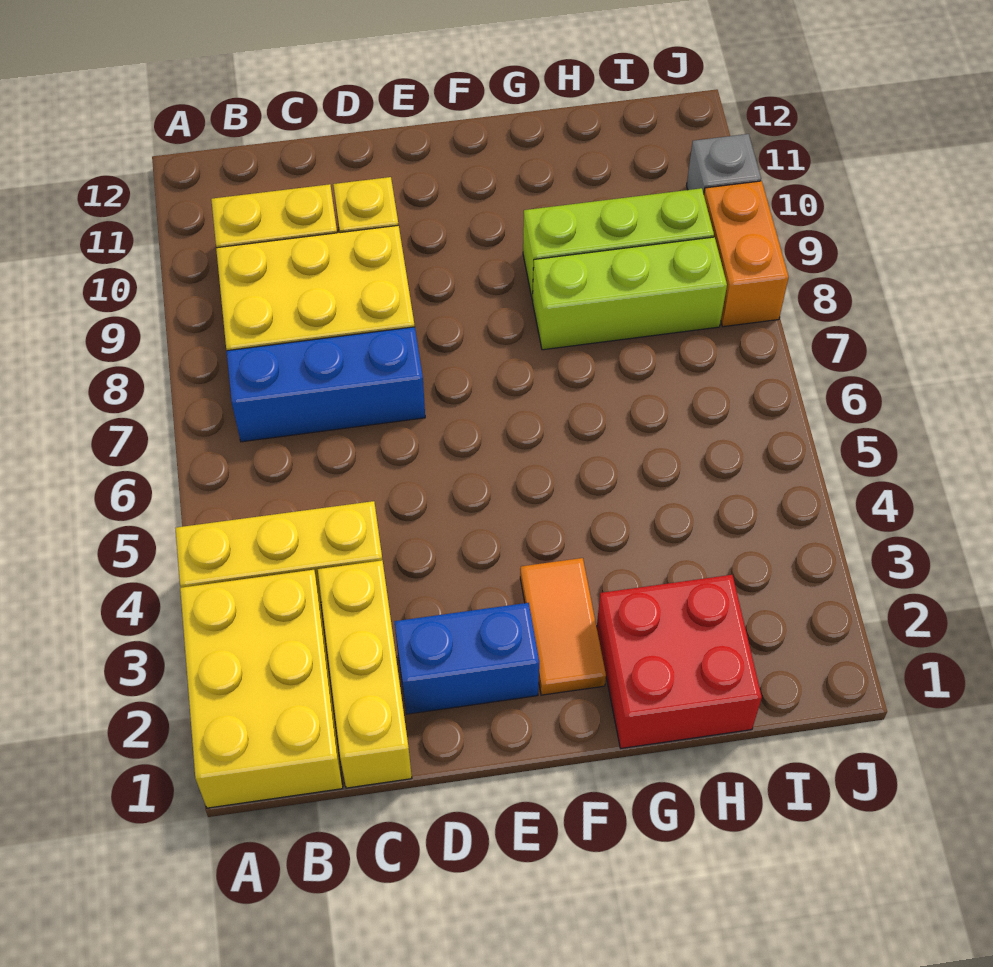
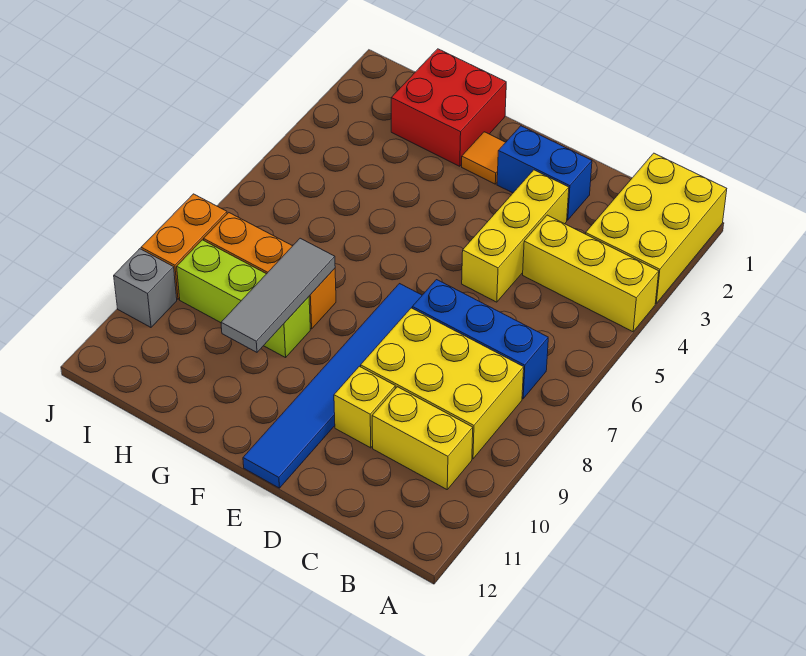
yellow brick C1:C3 level 1 -> yellow brick D3:D5 level 1
none -> blue tile E7:E12 level 1
orange tile F2:F3 level 1 -> orange tile F2 level 1
lime brick G8:I8 level 1 -> orange brick G8:I8 level 1
none -> grey tile G8:G10 level 2

